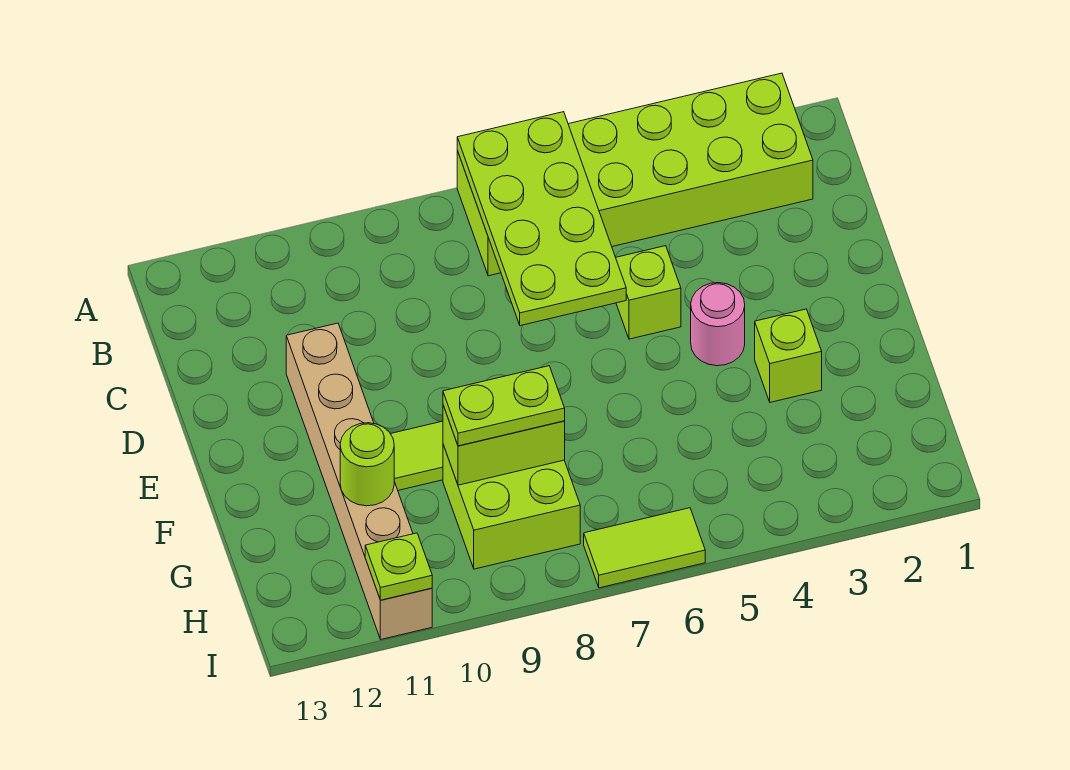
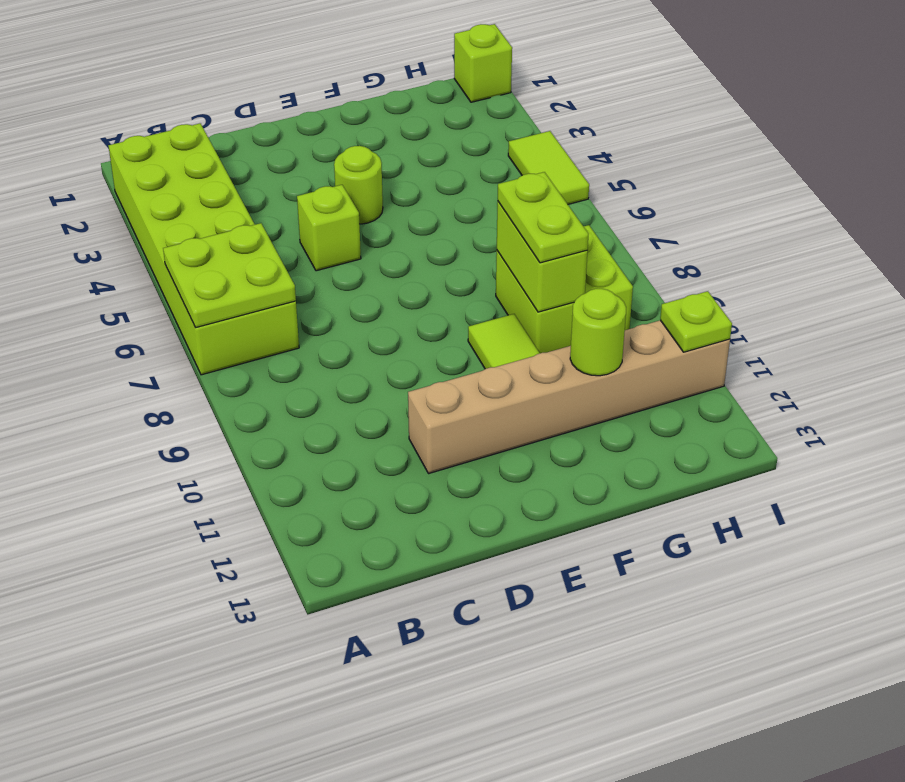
lime plate A6:D7 level 2 -> lime plate A6:B7 level 2
pink round brick E4 level 1 -> lime round brick E4 level 1
lime brick F3 level 1 -> lime brick I1 level 1
lime tile I6:I7 level 1 -> lime tile I4:I5 level 1

